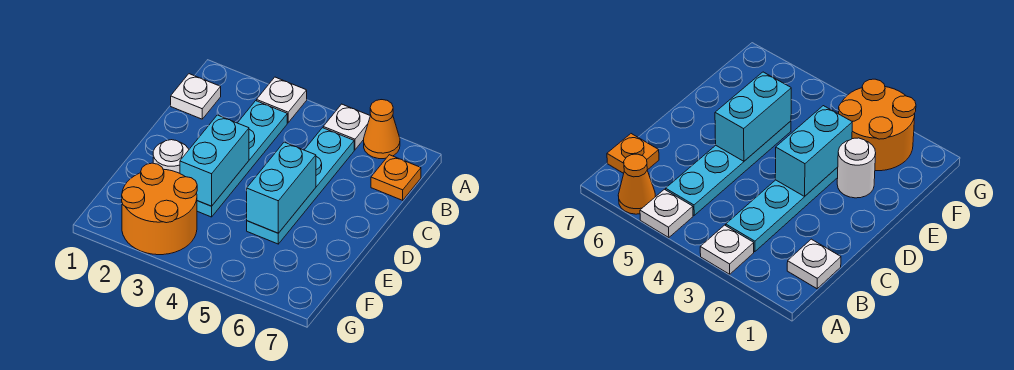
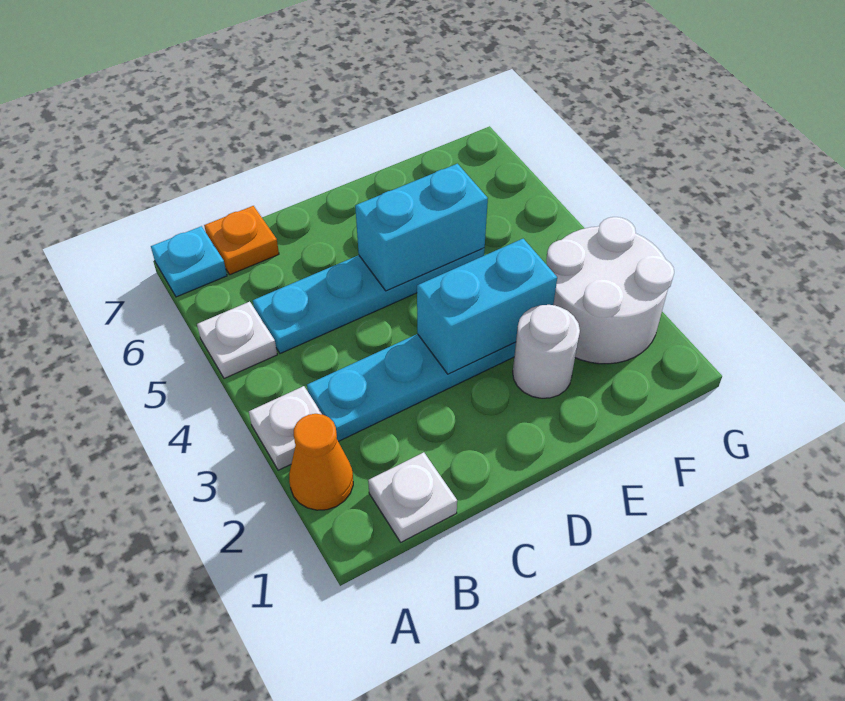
orange cone A6 level 1 -> orange cone A2 level 1
none -> cyan plate A7 level 1
orange round brick F2:G3 level 1 -> white round brick F2:G3 level 1

